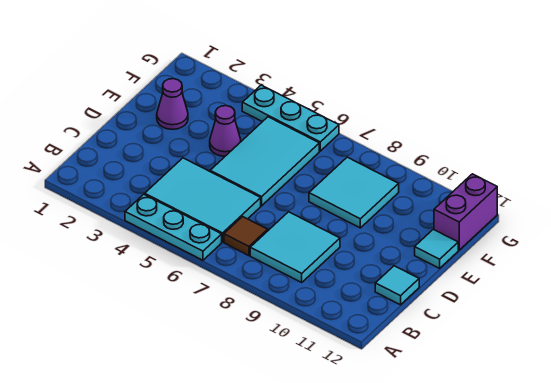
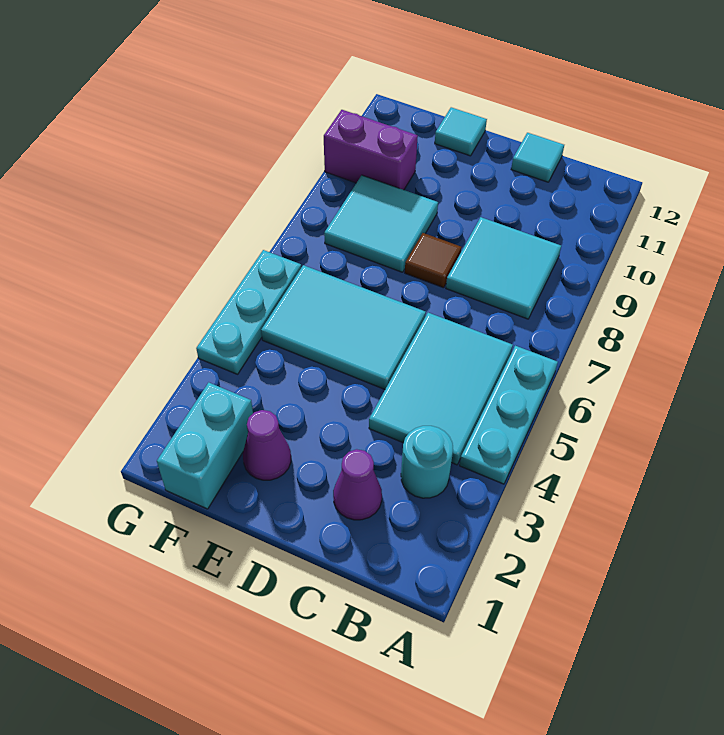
none -> cyan round brick B3 level 1
brown tile B7 level 1 -> brown tile D8 level 1
purple cone E4 level 1 -> purple cone C2 level 1
none -> cyan brick F1:F2 level 1
purple brick F12:G12 level 1 -> purple brick F10:G10 level 1

